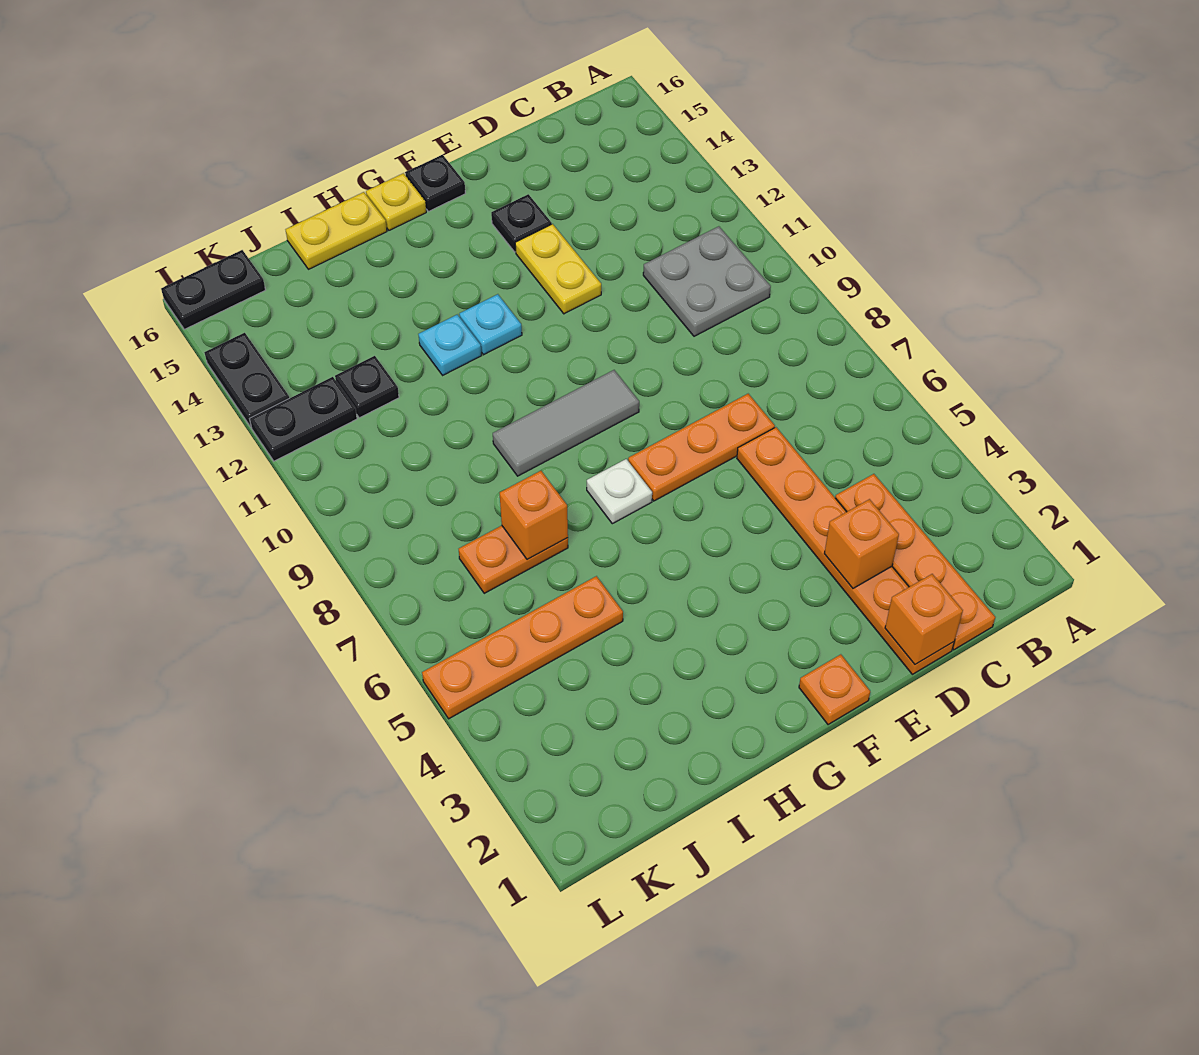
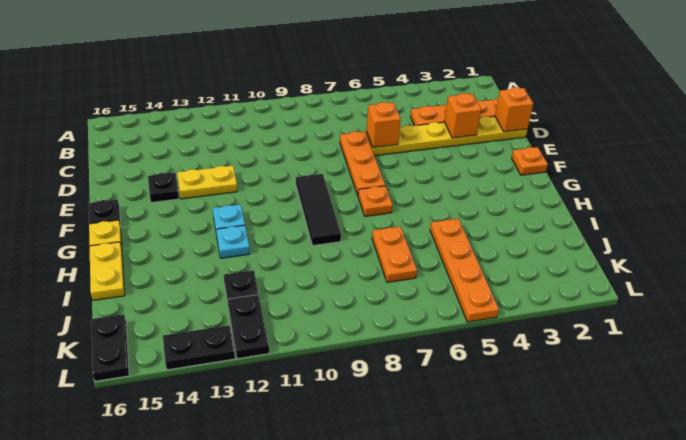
grey plate B10:C11 level 1 -> none
orange plate D1:D6 level 1 -> yellow plate D1:D6 level 1
grey tile F9:H9 level 1 -> black tile F9:H9 level 1
white plate G7 level 1 -> orange plate G7 level 1
orange brick I7 level 2 -> orange brick D6 level 2

